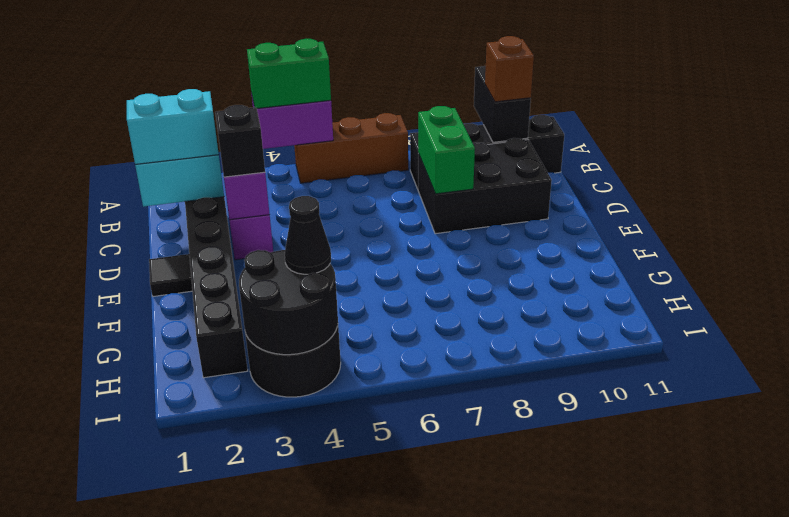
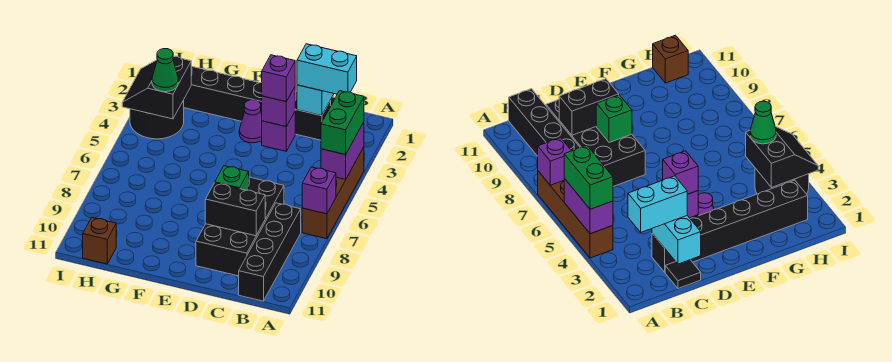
brown brick A5:A7 level 1 -> brown brick A4:A7 level 1
none -> purple brick A7 level 2
black brick A10:B10 level 2 -> black brick C9:D9 level 2
brown brick B10 level 3 -> brown brick H11 level 1
cyan brick C1:C2 level 3 -> cyan brick B2:C2 level 3
black brick C8:D10 level 1 -> black brick C7:D10 level 1
green brick C8:D8 level 2 -> green brick D8 level 2
black brick D3 level 3 -> purple brick D3 level 3
black tile E1 level 1 -> black tile C1 level 1
none -> purple cone E3 level 1
black round brick H3:I4 level 2 -> black slope H3:I4 level 2 top H
black cone H4 level 3 -> green cone H4 level 3

